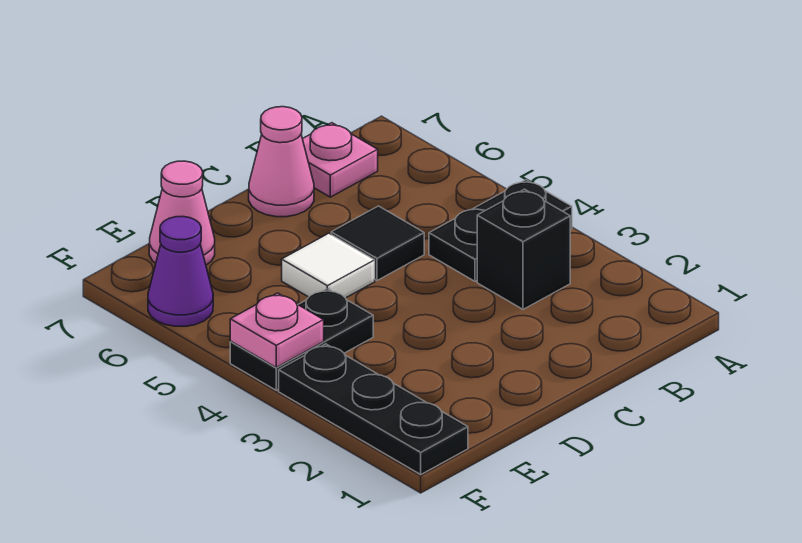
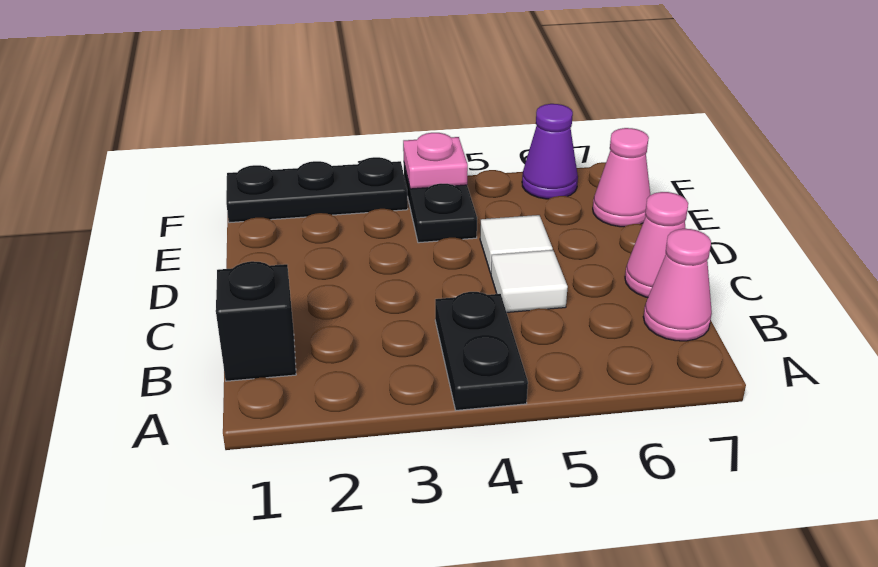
black brick B3 level 1 -> black brick B1 level 1
pink plate B7 level 1 -> pink cone B7 level 1
black tile C5 level 1 -> white tile C5 level 1

